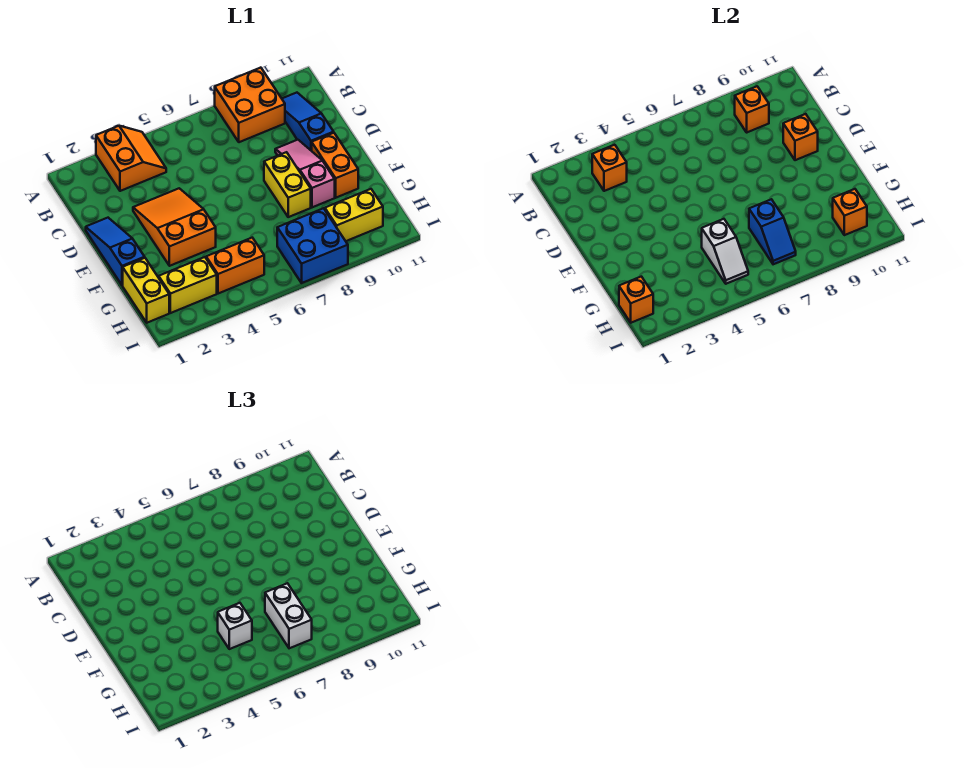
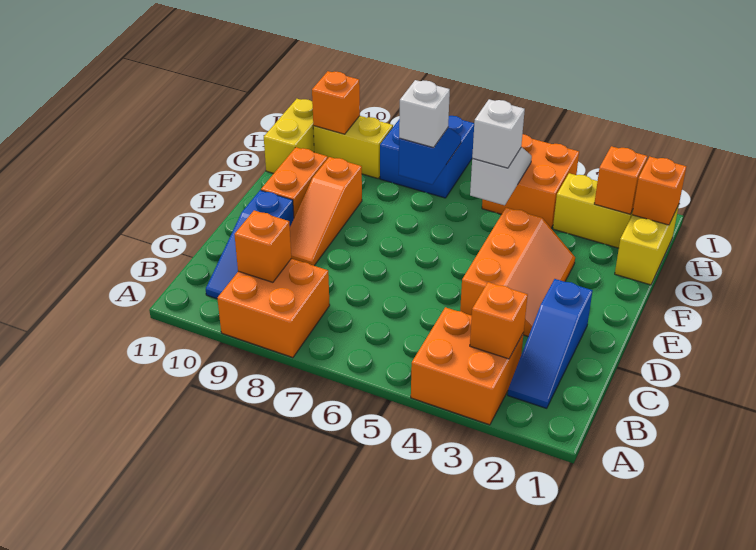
orange slope A3:B4 level 1 top 3 -> orange brick A3:B4 level 1
blue slope D1:F1 level 1 top F -> blue slope B2:D2 level 1 top D
orange slope D3:F4 level 1 top F -> orange slope D3:F4 level 1 top 4
pink slope D9:F9 level 1 top F -> orange slope D9:F9 level 1 top F
orange brick D10 level 2 -> orange brick H2 level 2
yellow brick E8:F8 level 1 -> yellow brick G11:H11 level 1
white brick G7:H7 level 3 -> white brick G7 level 3
orange brick H4:H5 level 1 -> orange brick H4:I5 level 1

